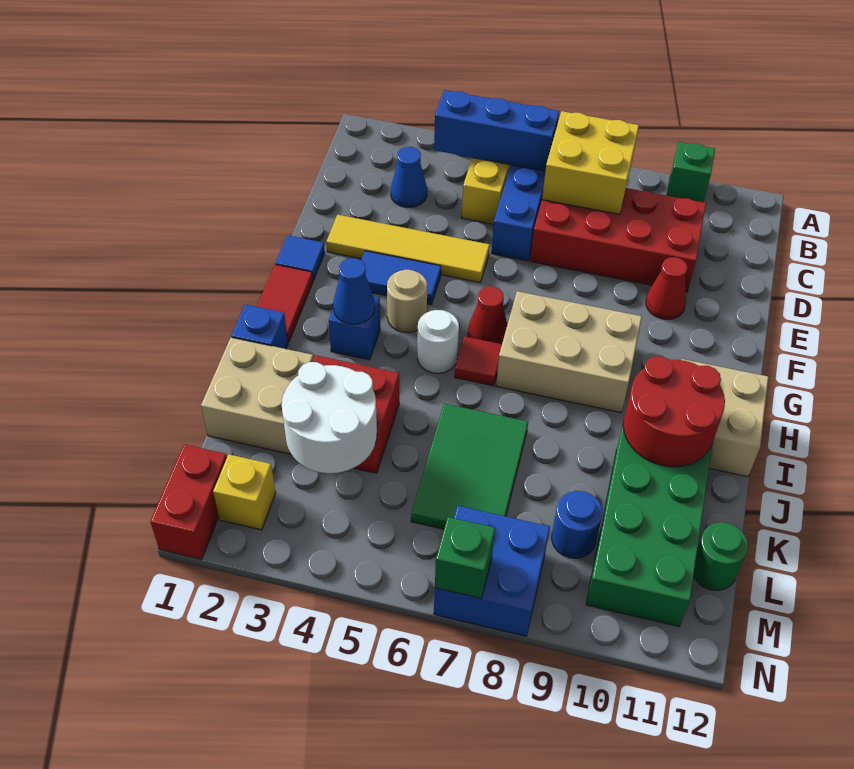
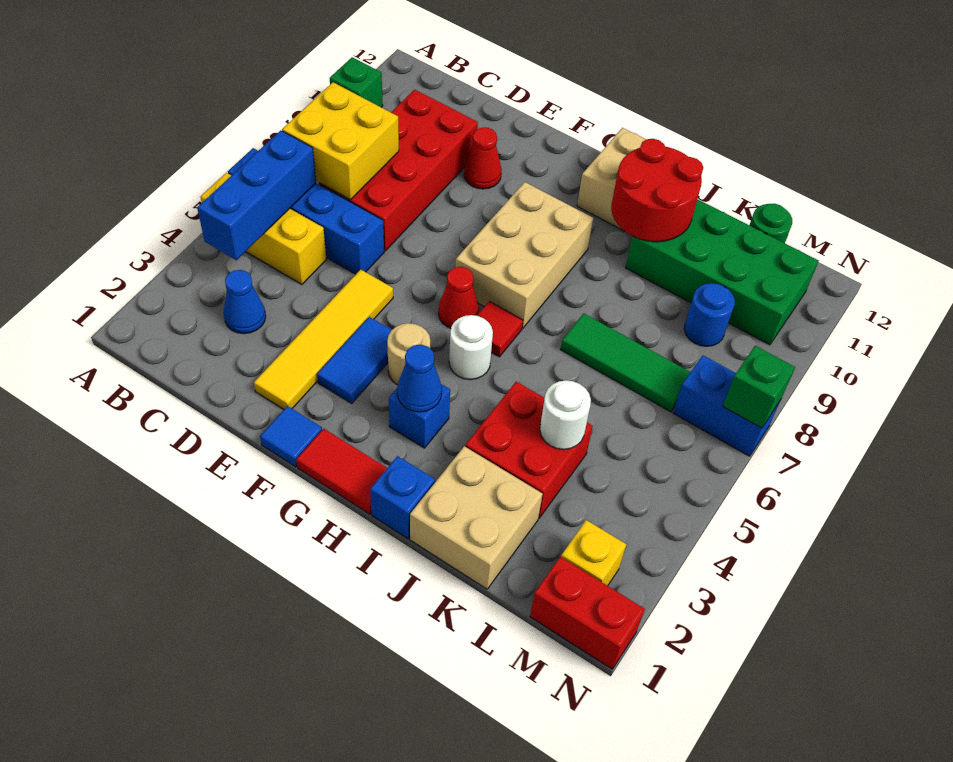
green tile J6:L7 level 1 -> green tile J7:L7 level 1
white round brick K3:L4 level 2 -> white round brick K4 level 2
blue brick M7:N8 level 1 -> blue brick M7:N7 level 1

